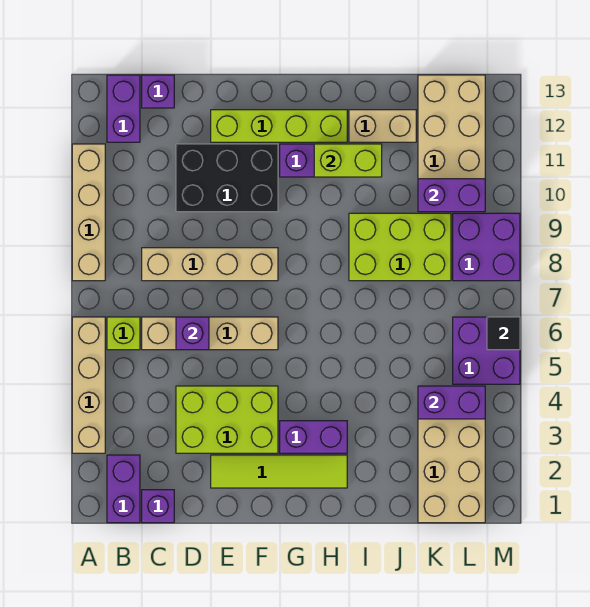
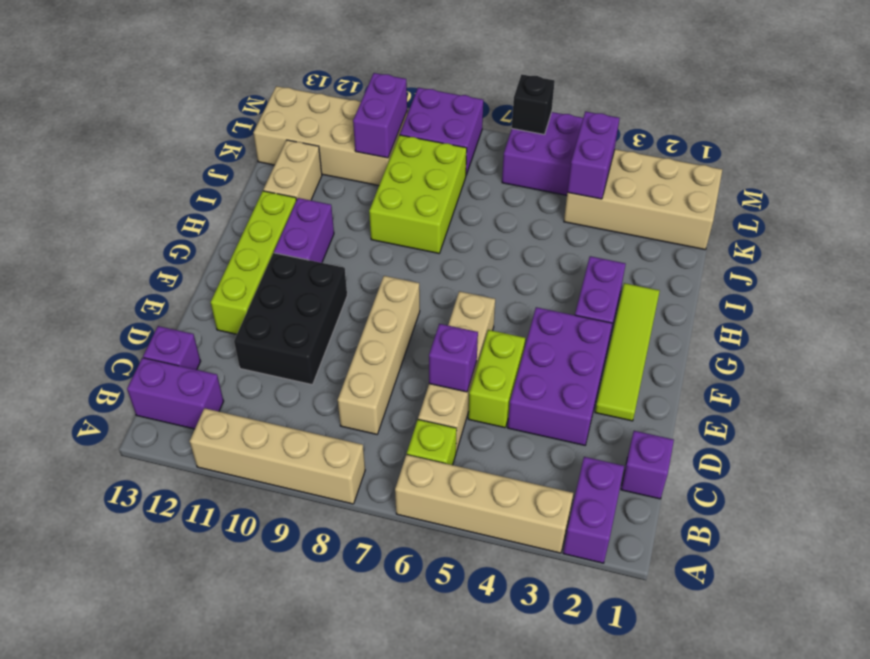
purple brick B1:B2 level 1 -> purple brick A2:B2 level 1
lime brick D3:F4 level 1 -> purple brick D3:F4 level 1
lime brick H11:I11 level 2 -> lime brick D5:E5 level 1
black tile M6 level 2 -> black brick M6 level 2

